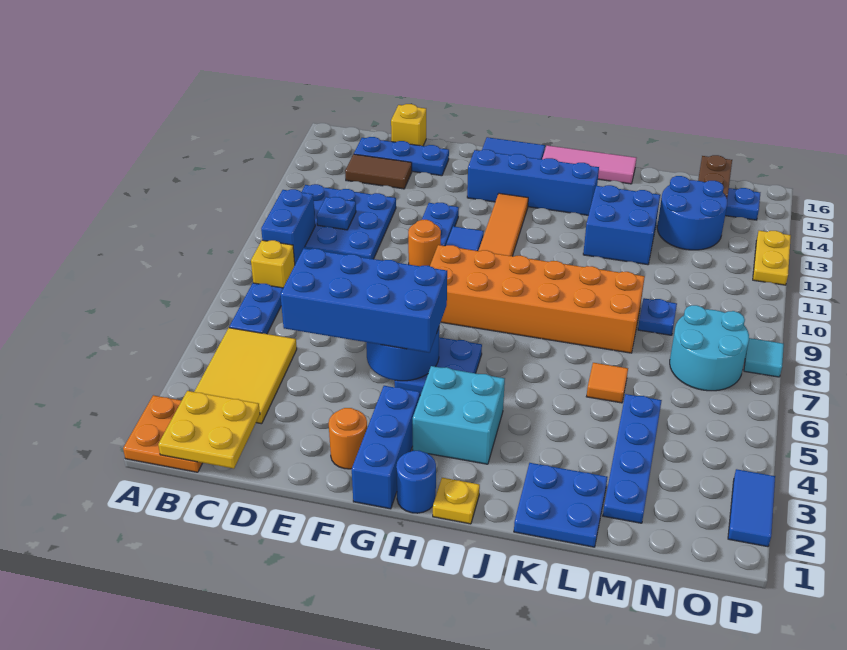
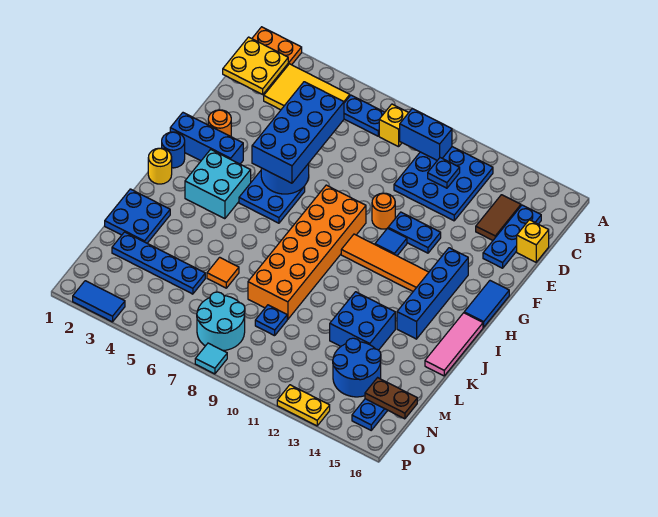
yellow plate I1 level 1 -> yellow round brick I1 level 1

